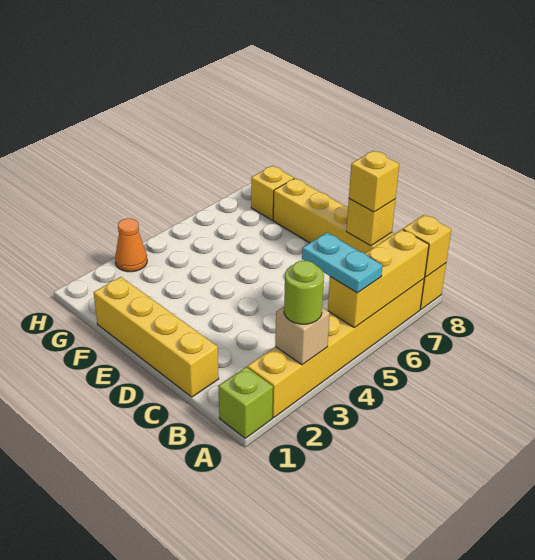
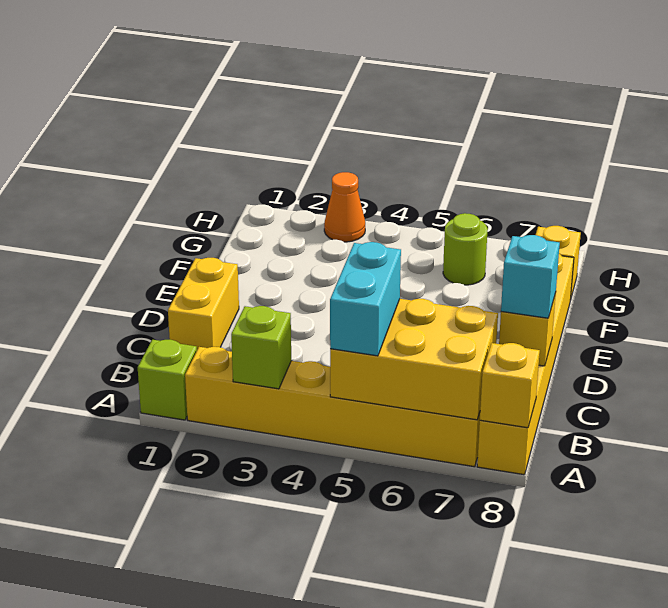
tan brick A3 level 2 -> lime brick A3 level 2
lime round brick A3 level 3 -> lime round brick G6 level 1
yellow brick A5:A7 level 2 -> yellow brick A5:B7 level 2
cyan plate A5:B5 level 3 -> cyan brick A5:B5 level 3
yellow brick C1:F1 level 1 -> yellow brick C1:D1 level 1
yellow brick C8 level 3 -> cyan brick C8 level 3

